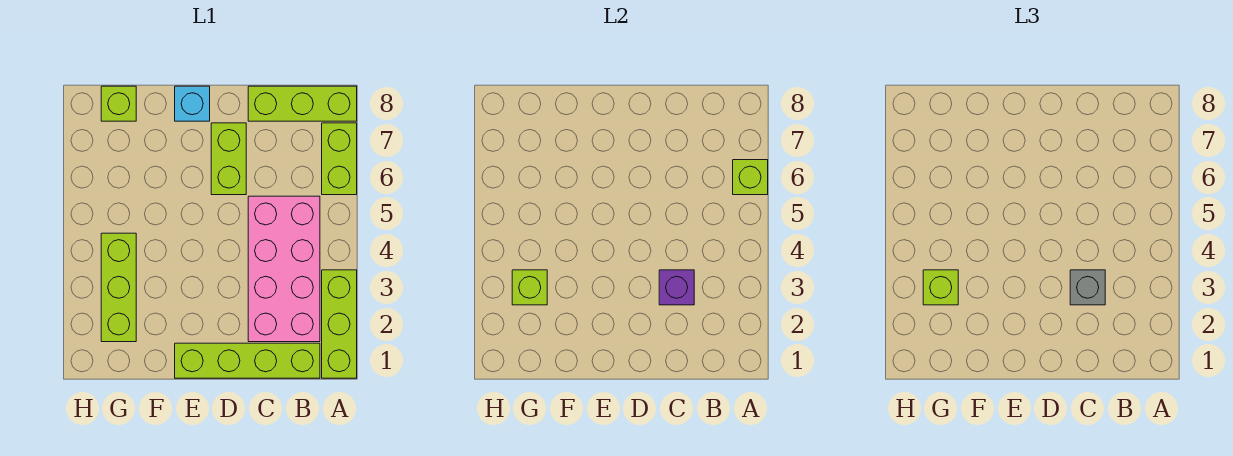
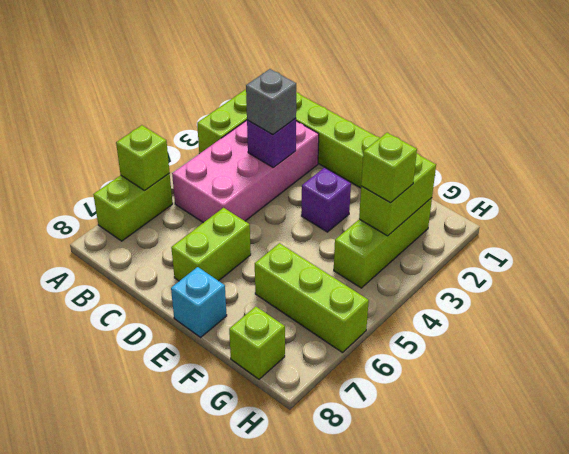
lime brick A8:C8 level 1 -> lime brick F6:H6 level 1
none -> purple brick E3 level 1
lime brick G3 level 2 -> lime brick G2:G3 level 2

